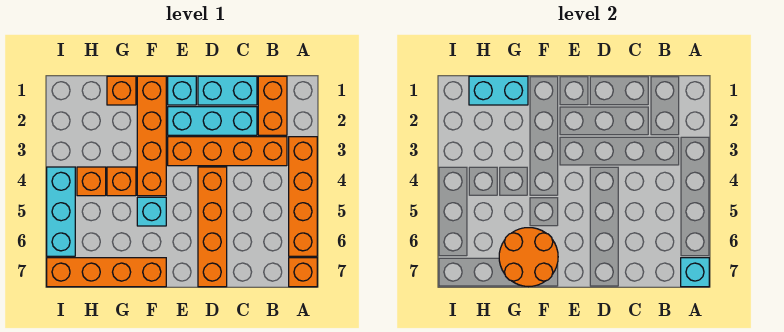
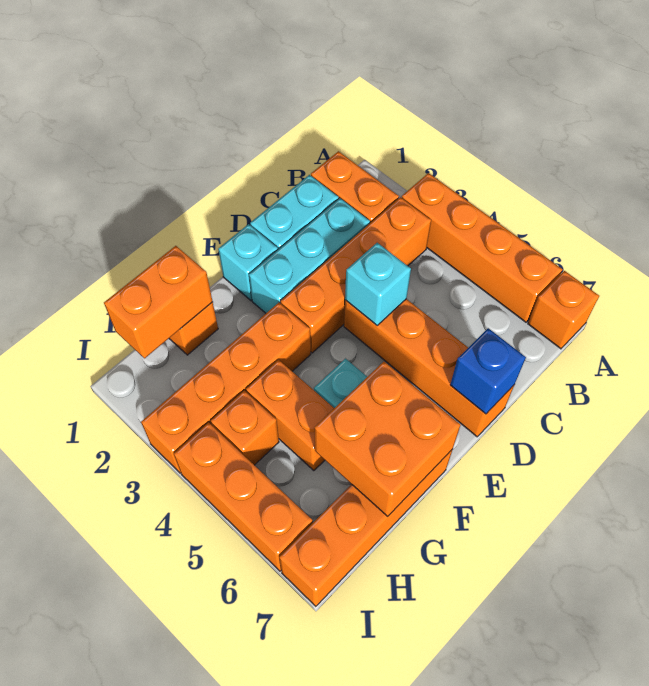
cyan brick A7 level 2 -> cyan brick D4 level 2
none -> blue brick D7 level 2
orange brick F1:F4 level 1 -> orange brick F3:I3 level 1
orange round brick F6:G7 level 2 -> orange brick F6:G7 level 2
cyan brick G1:H1 level 2 -> orange brick G1:H1 level 2
orange brick G4 level 1 -> orange brick G4:G5 level 1
cyan brick I4:I6 level 1 -> orange brick I4:I6 level 1

